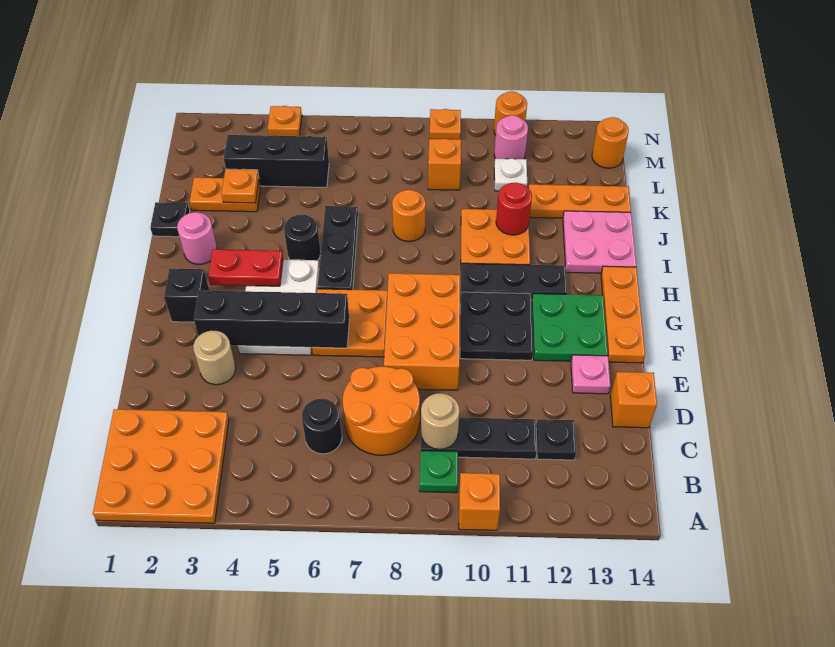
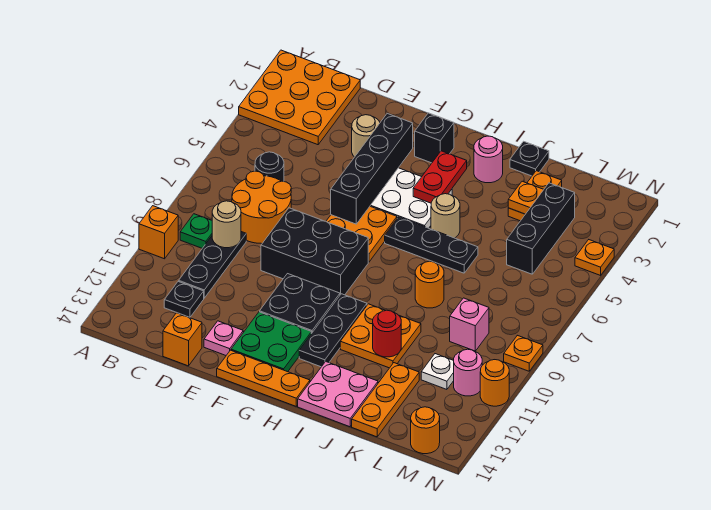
orange brick E8:G9 level 1 -> black brick E8:G9 level 1
black round brick I5 level 1 -> tan round brick I5 level 1
orange brick L9 level 1 -> pink brick L9 level 1

